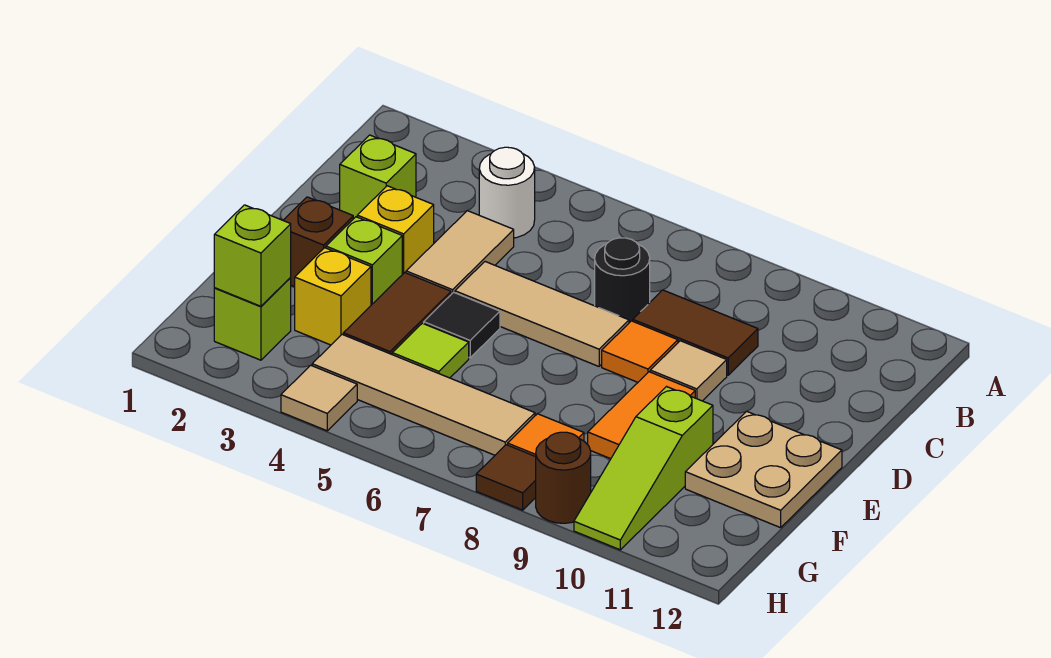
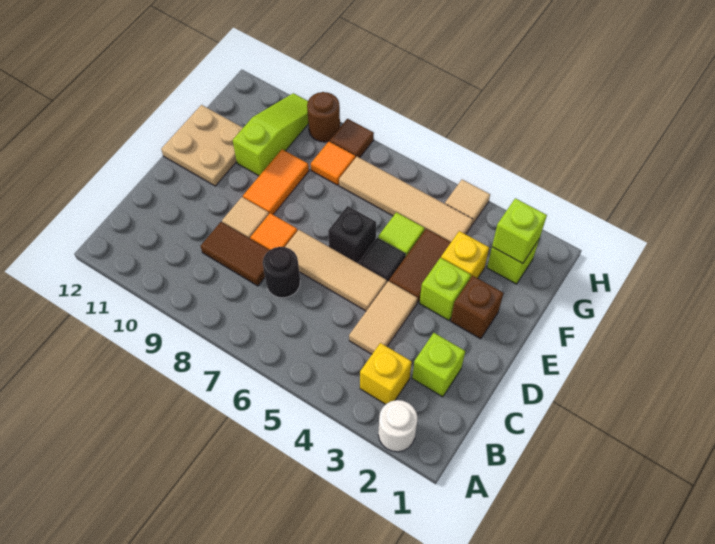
white round brick B4 level 1 -> white round brick A2 level 1
yellow brick D3 level 1 -> yellow brick B3 level 1
none -> black brick E6 level 1

